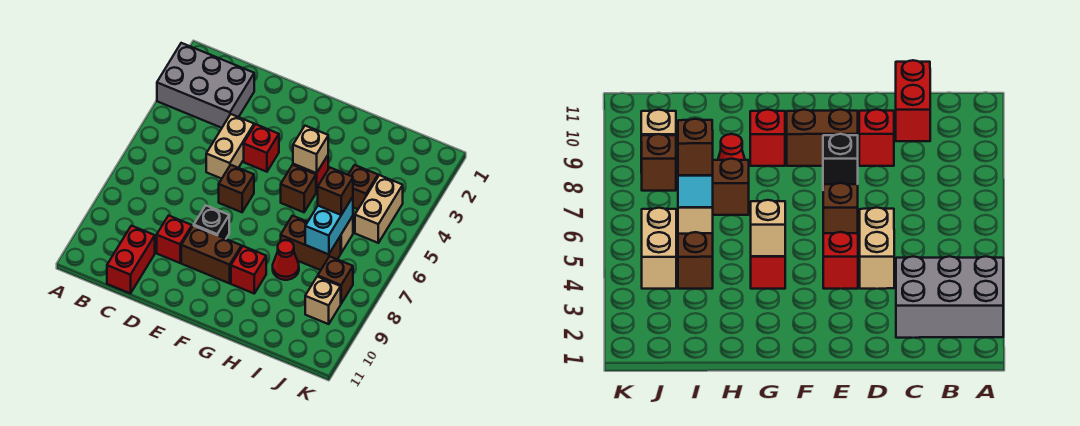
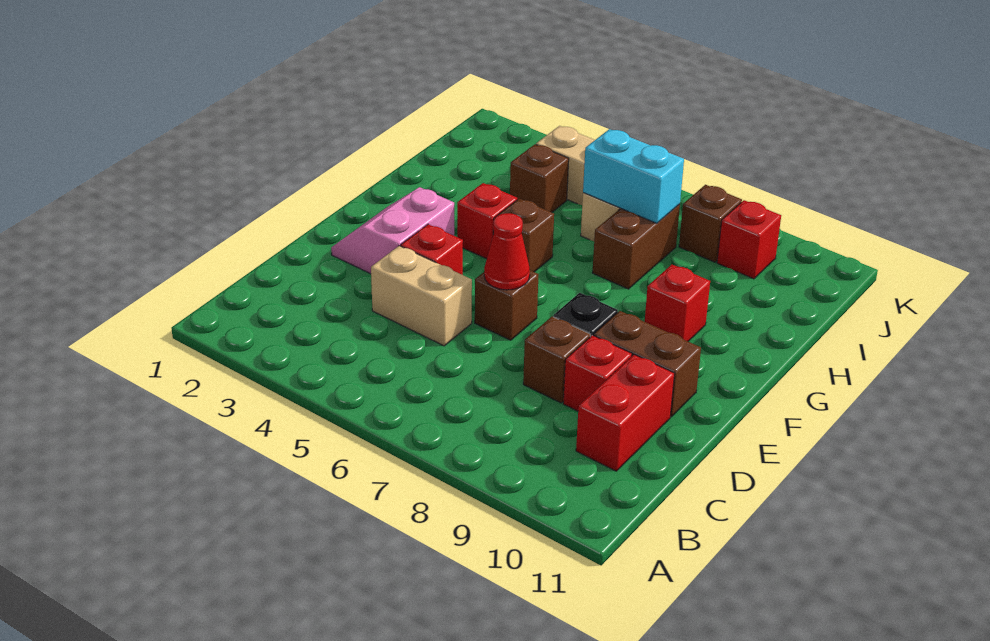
grey brick A2:C3 level 1 -> none
red brick C10:C11 level 1 -> red brick C10:D10 level 1
none -> pink slope E2:F3 level 1 top 3
brown brick E9:F9 level 1 -> brown brick E9:E10 level 1
tan brick G4 level 2 -> none
red cone H8 level 1 -> red cone E6 level 2
brown brick I6 level 3 -> brown brick D8 level 1
tan brick J9 level 1 -> red brick J9 level 1

